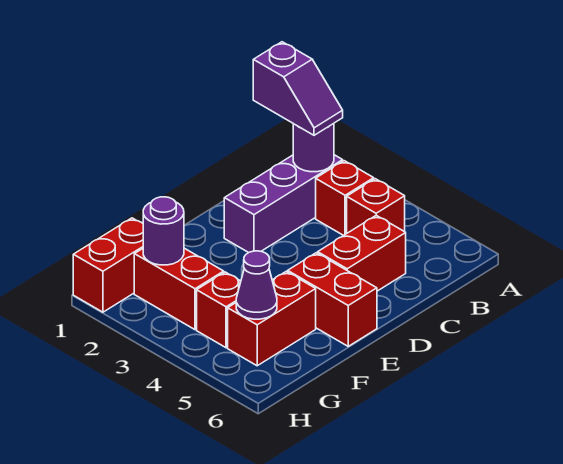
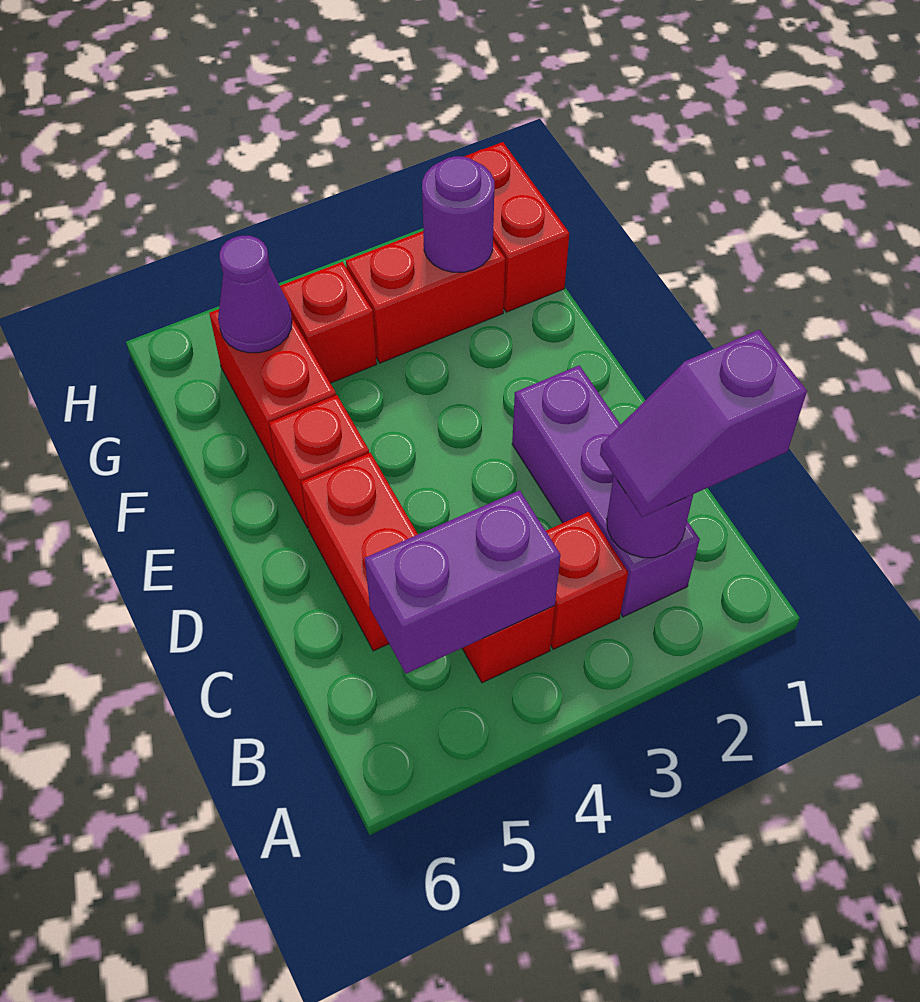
none -> purple brick B4:B5 level 2
red brick E5:E6 level 1 -> red brick E5 level 1

